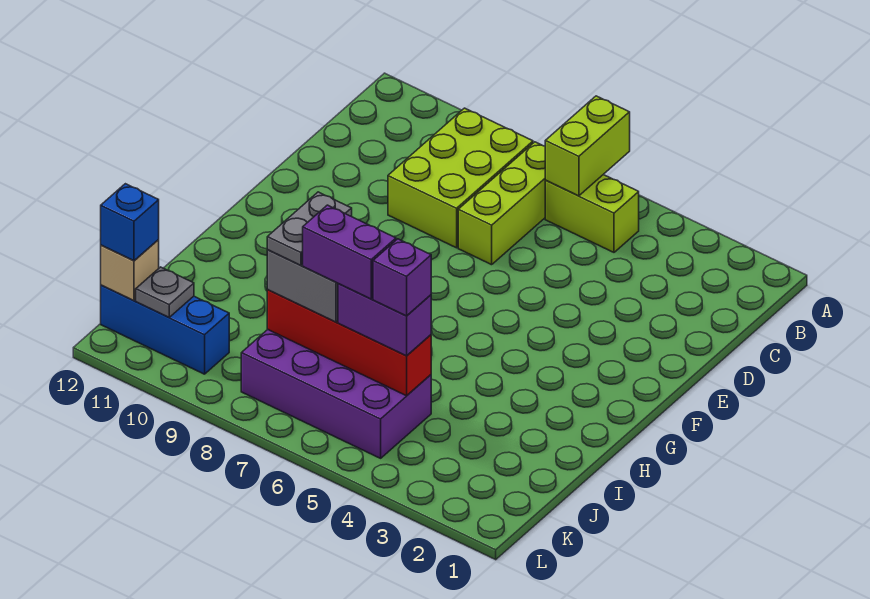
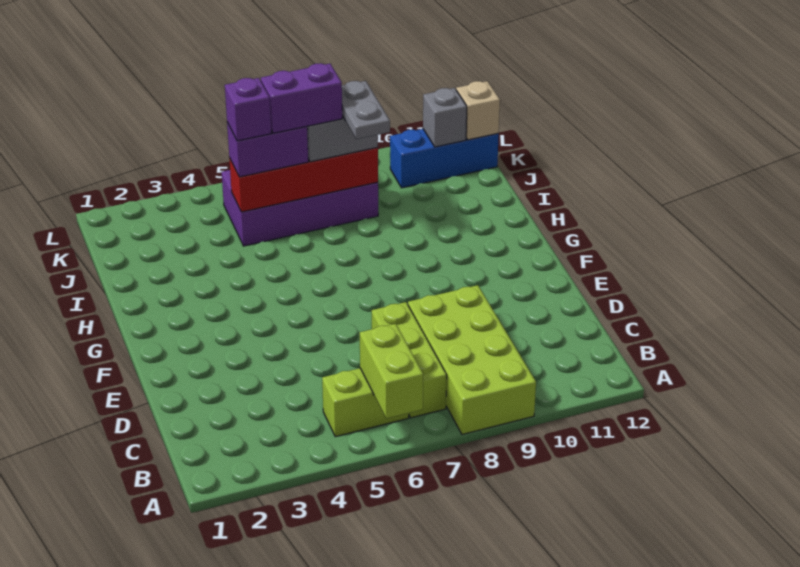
lime brick B8:D9 level 1 -> lime brick A8:D9 level 1
grey plate K11 level 2 -> grey brick K11 level 2
blue brick K12 level 3 -> none

